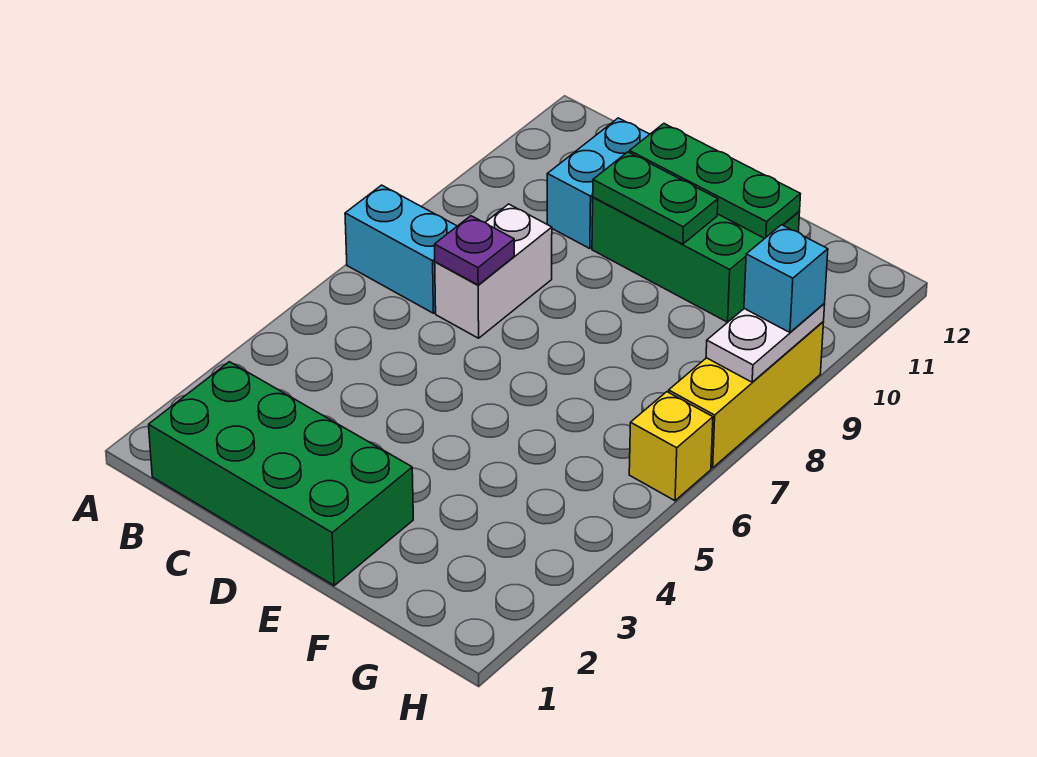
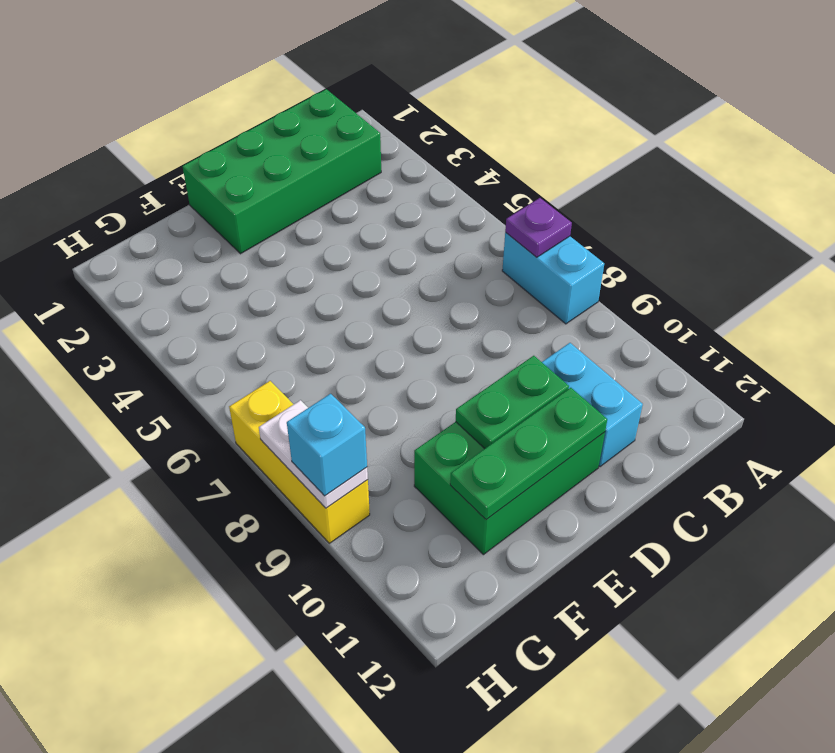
cyan brick A7:B7 level 1 -> cyan brick A7:A8 level 1
white brick C7:C8 level 1 -> none
purple plate C7 level 2 -> purple plate A7 level 2
yellow brick H6 level 1 -> none

